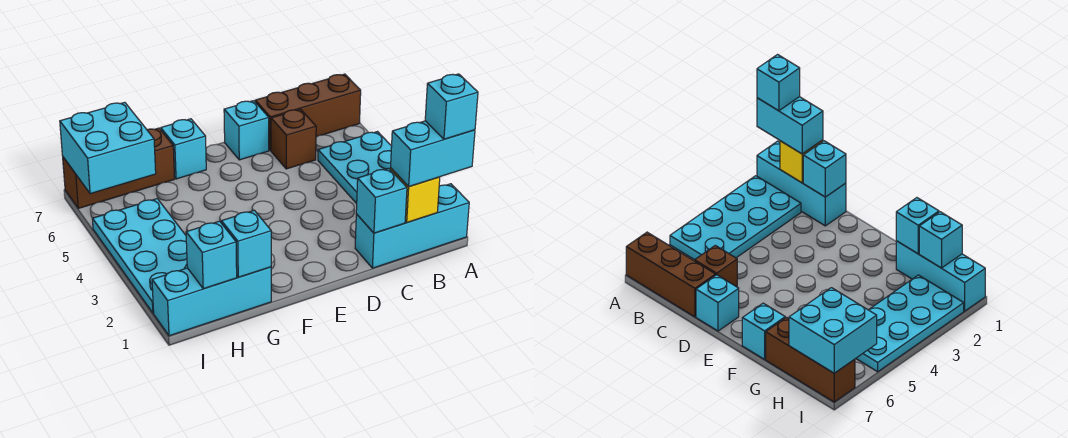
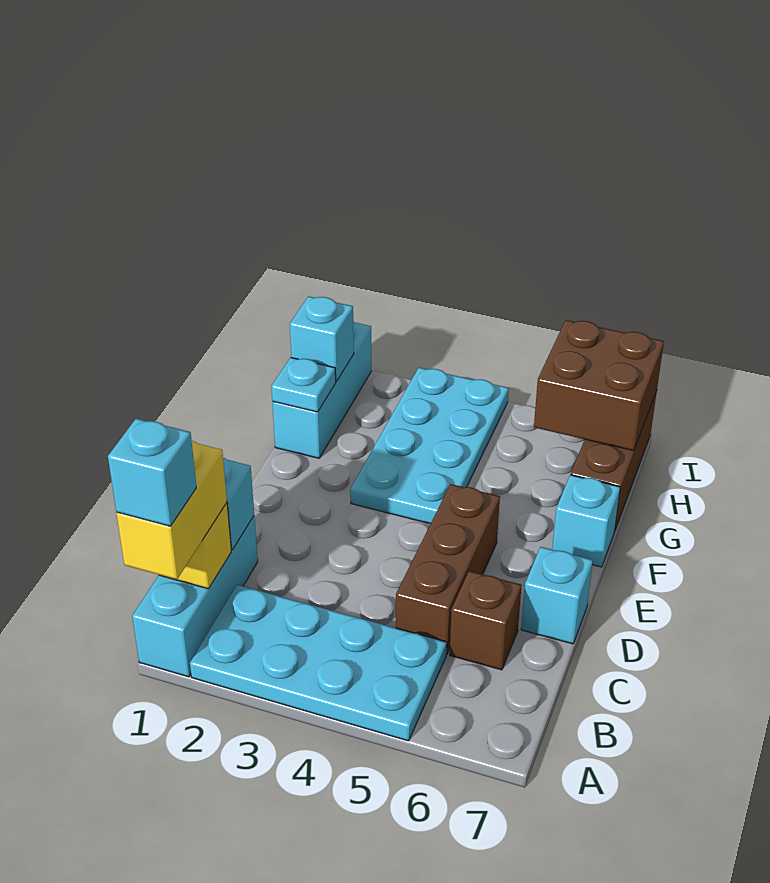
cyan brick A1:B1 level 3 -> yellow brick A1:B1 level 3
brown brick A7:C7 level 1 -> brown brick C5:E5 level 1
cyan brick G1 level 2 -> cyan plate G1 level 2
cyan plate H2:I5 level 1 -> cyan plate F3:I4 level 1
cyan brick H6:I7 level 2 -> brown brick H6:I7 level 2

